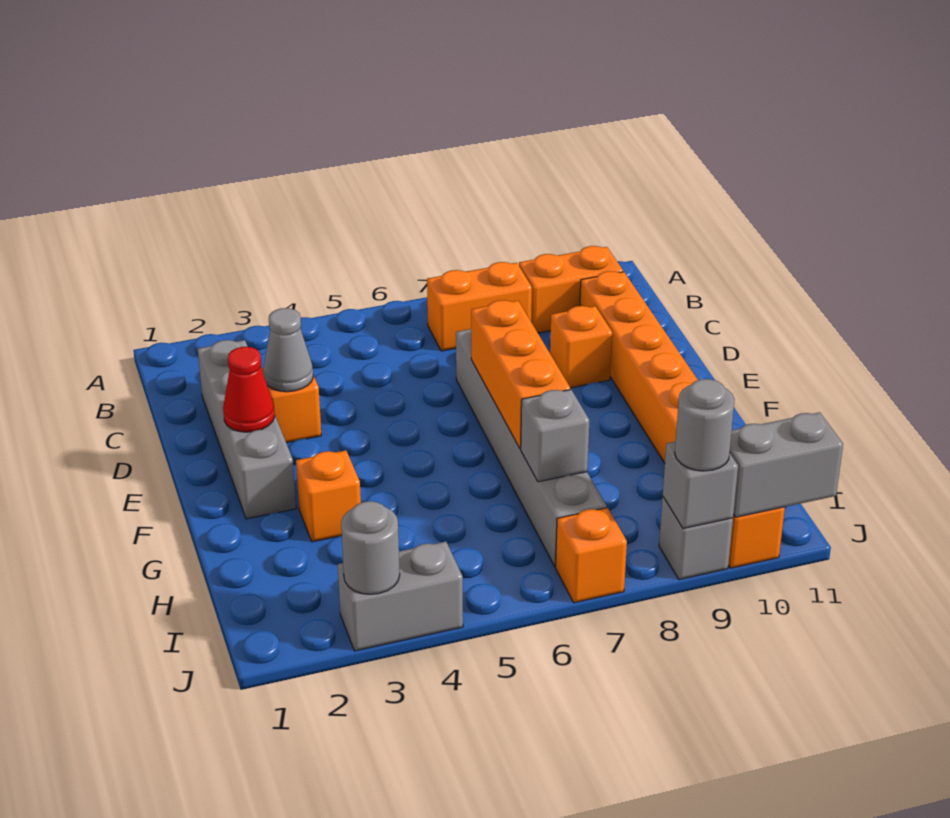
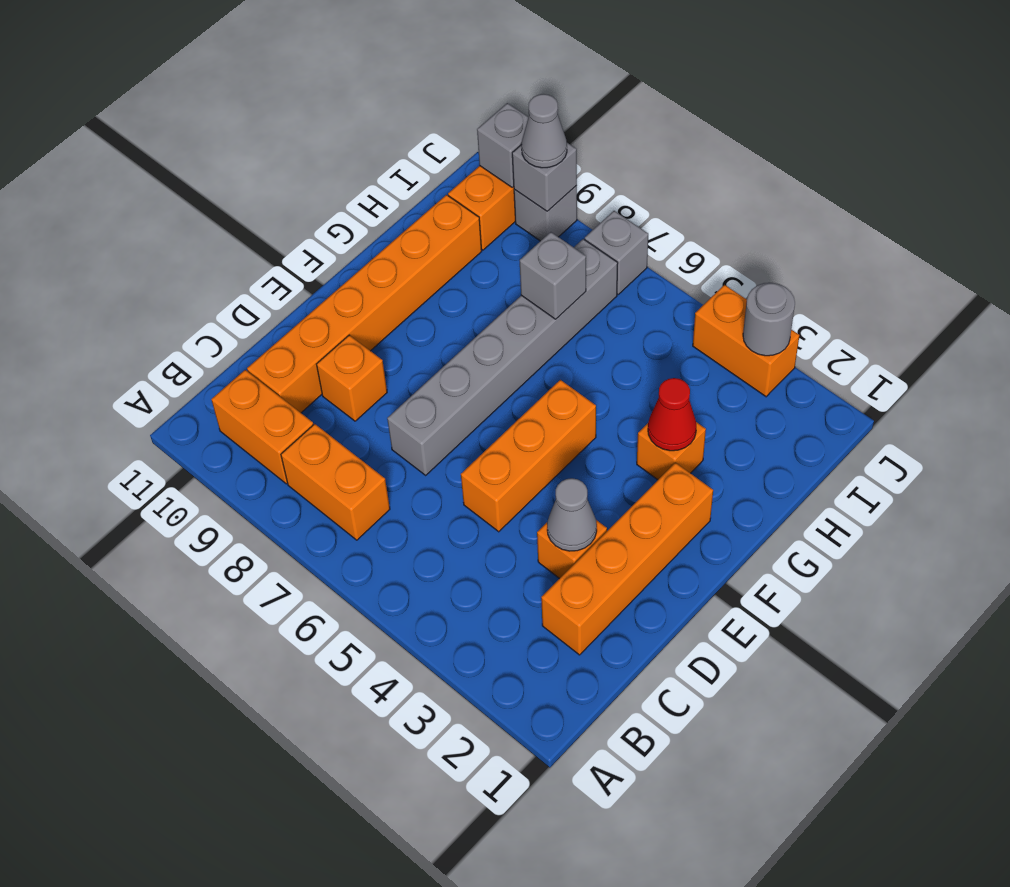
grey brick C2:F2 level 1 -> orange brick C2:F2 level 1
red cone E2 level 2 -> red cone G3 level 2
orange brick E7:G7 level 2 -> orange brick D5:F5 level 1
grey brick J3:J4 level 1 -> orange brick J3:J4 level 1
orange brick J7 level 1 -> grey brick J7 level 1
grey round brick J9 level 3 -> grey cone J9 level 3
grey brick J10:J11 level 2 -> grey brick J10 level 2

